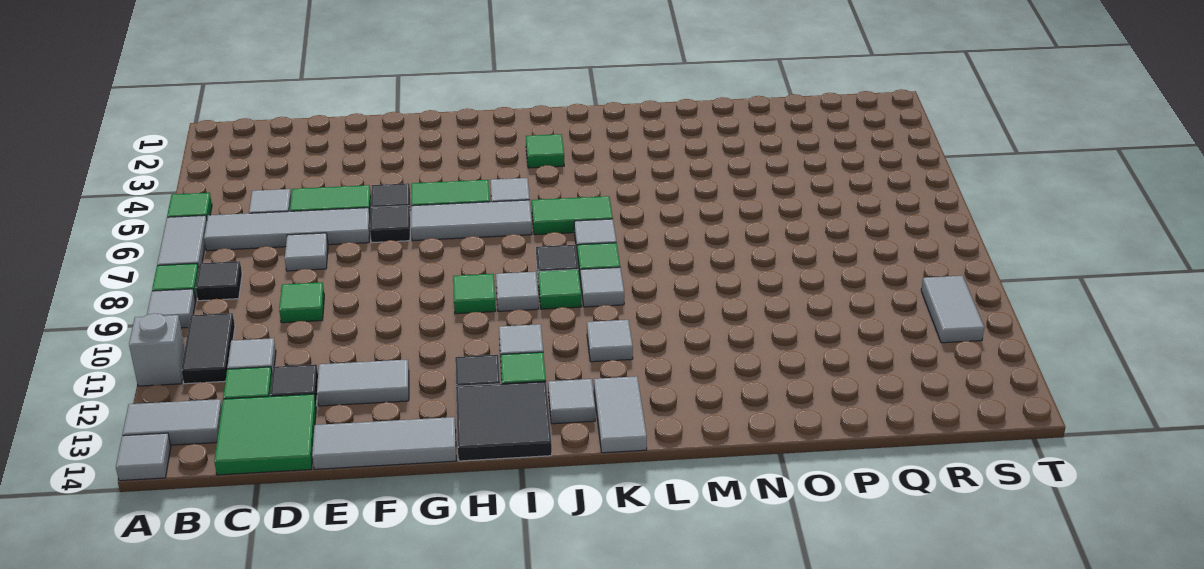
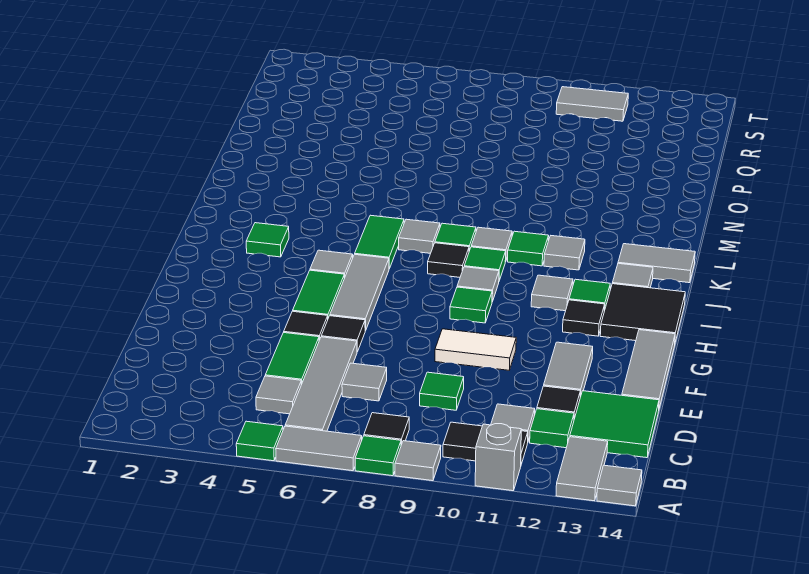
none -> white tile F9:F10 level 1
none -> green tile K10 level 1

